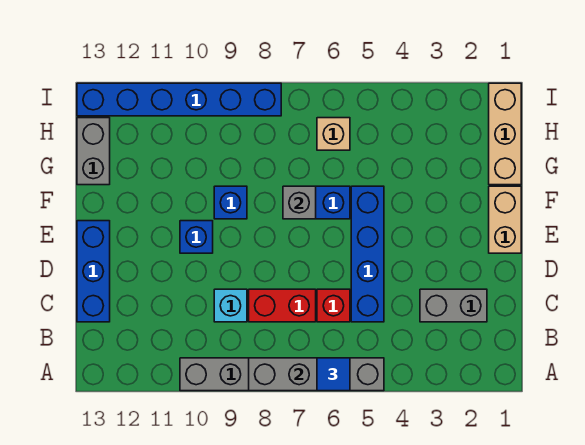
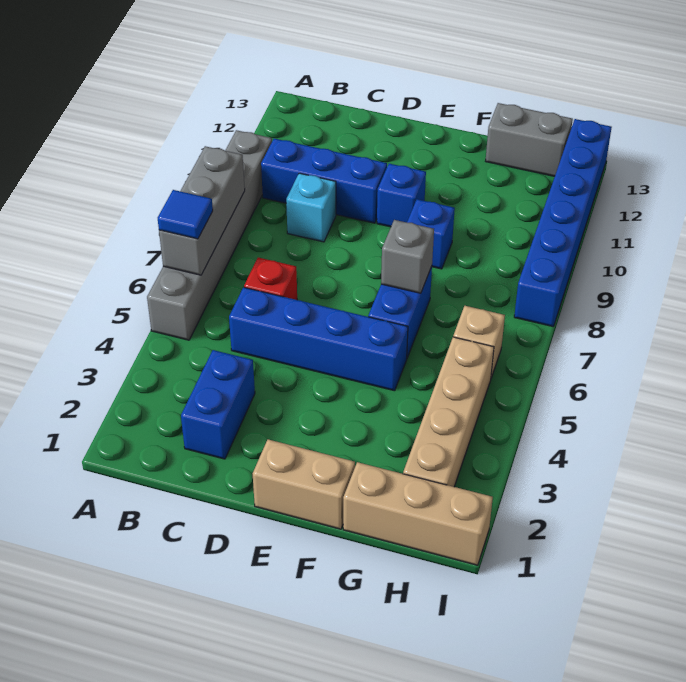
grey brick C2:C3 level 1 -> blue brick C2:C3 level 1
red brick C7:C8 level 1 -> none
blue brick C13:E13 level 1 -> blue brick B10:D10 level 1
none -> tan brick H2:H5 level 1

